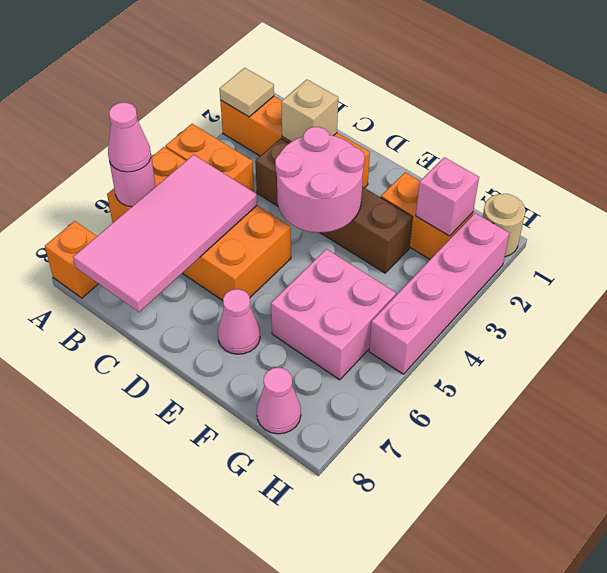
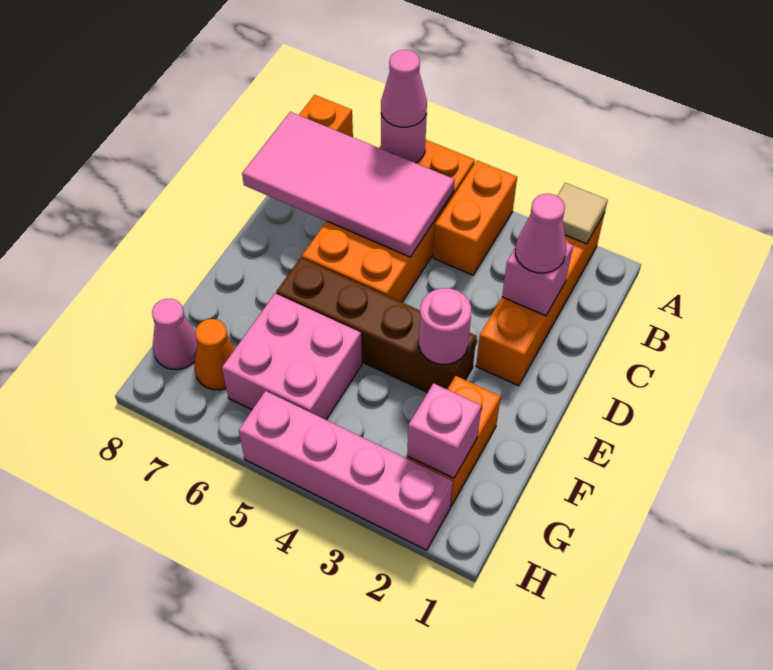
tan brick C2 level 2 -> pink brick C2 level 2
brown brick C3:F3 level 1 -> brown brick E3:E6 level 1
pink round brick D3:E4 level 2 -> pink round brick E3 level 2
pink cone E7 level 1 -> pink cone C2 level 3
none -> orange cone G7 level 1
tan round brick H1 level 1 -> none

